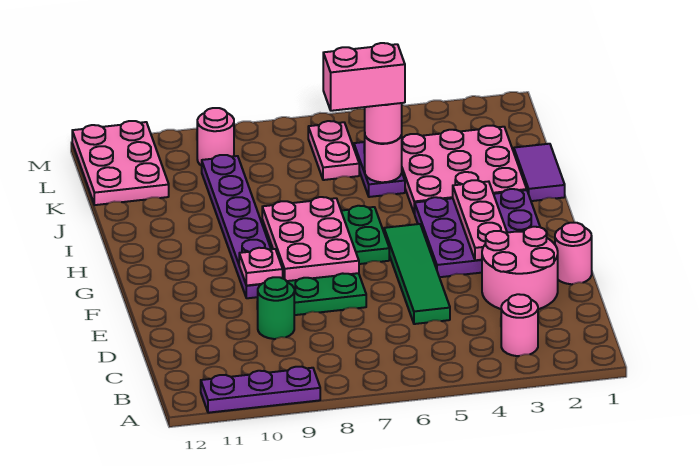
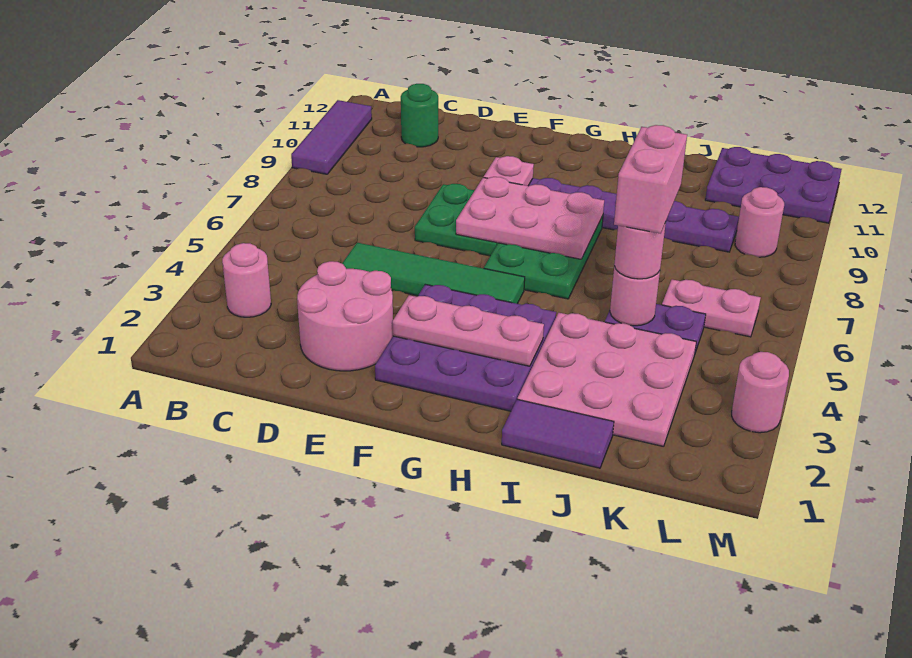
purple plate A9:A11 level 1 -> purple tile A9:A11 level 1
green round brick D9 level 1 -> green round brick C11 level 1
pink round brick E1 level 1 -> pink round brick M3 level 1
pink plate K11:M12 level 1 -> purple plate K11:M12 level 1

